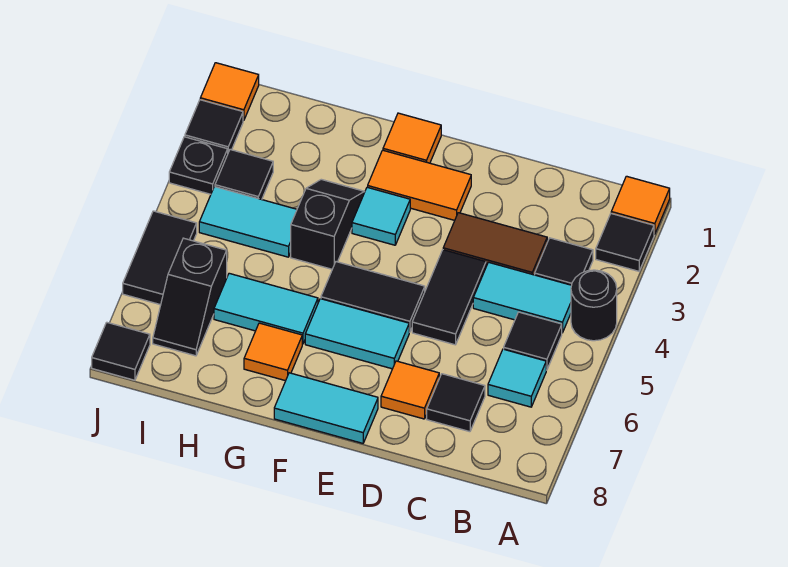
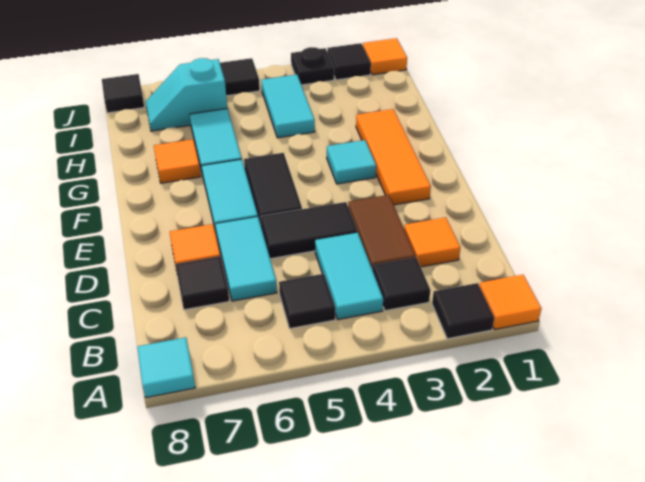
black round brick A4 level 1 -> none
cyan tile B6 level 1 -> cyan tile A8 level 1
orange tile E2:F2 level 1 -> orange tile E2:G2 level 1
cyan tile E8:F8 level 1 -> cyan tile C6:D6 level 1
orange tile F1 level 1 -> orange tile C2 level 1
black slope G3:G4 level 1 top 4 -> none
black tile I3 level 1 -> none
black slope I6:I7 level 1 top 6 -> cyan slope I6:I7 level 1 top 6

